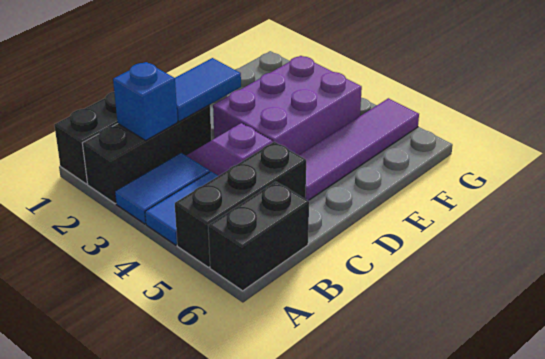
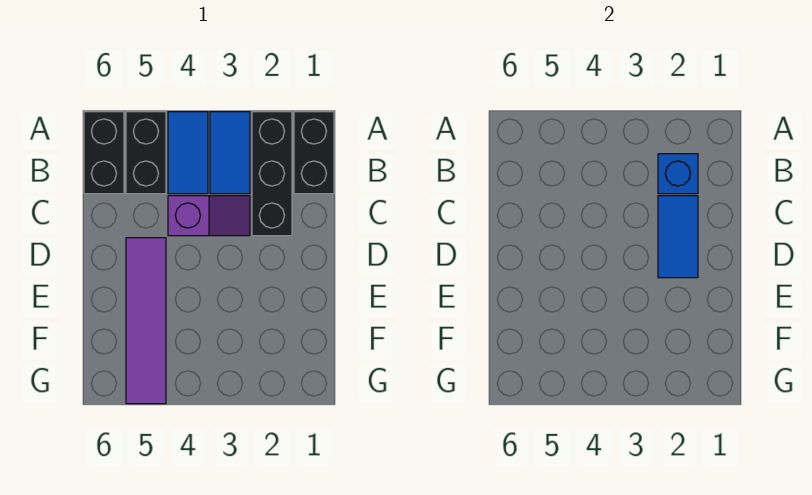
black brick A5:C5 level 1 -> black brick A5:B5 level 1
purple brick D3:F4 level 1 -> none

